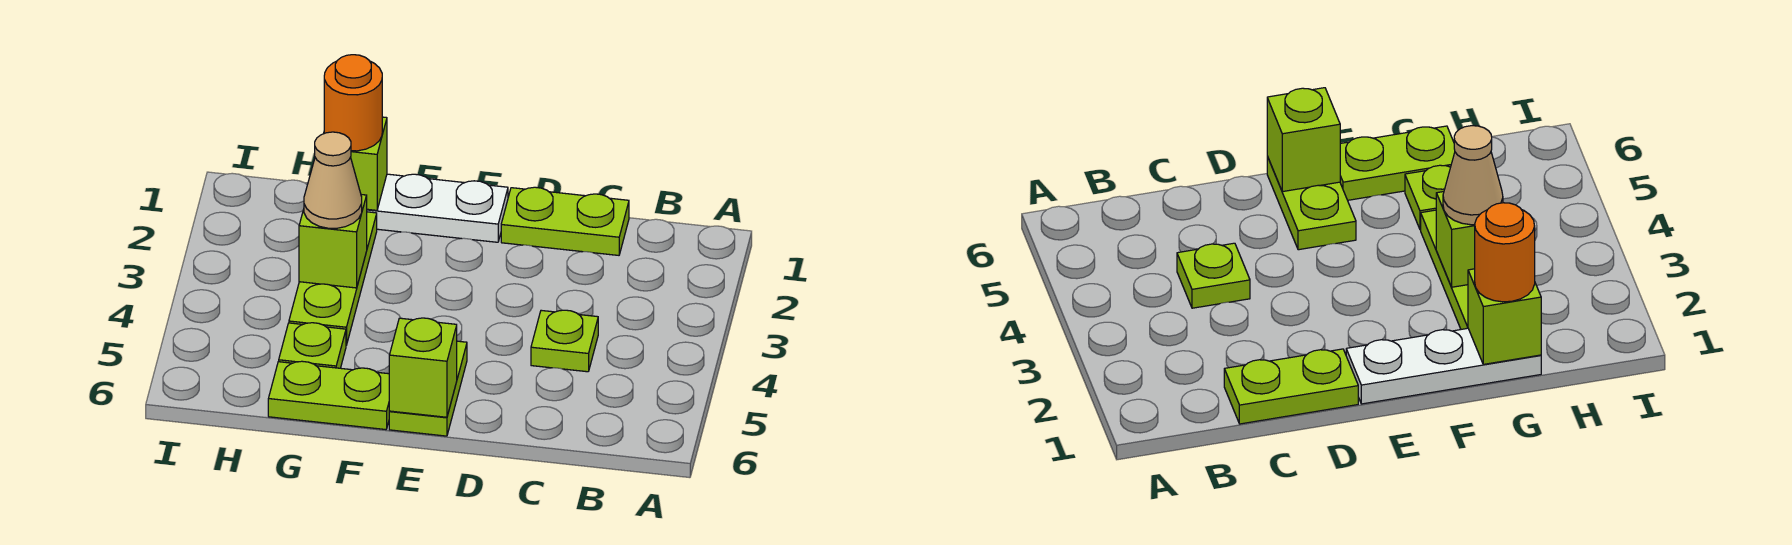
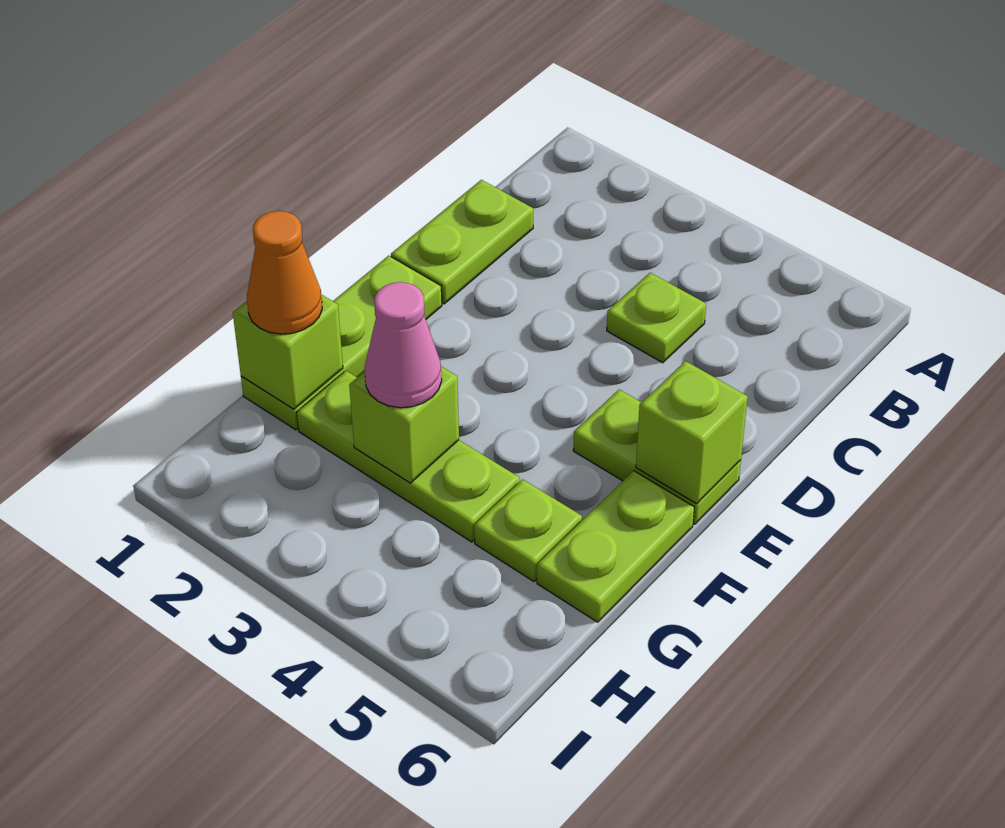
white plate E1:G1 level 1 -> lime plate E1:G1 level 1
orange round brick G1 level 3 -> orange cone G1 level 3
tan cone G3 level 3 -> pink cone G3 level 3

